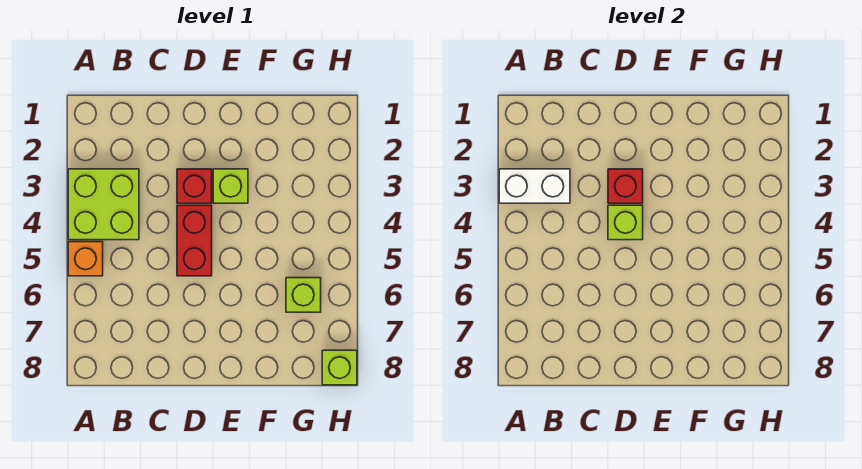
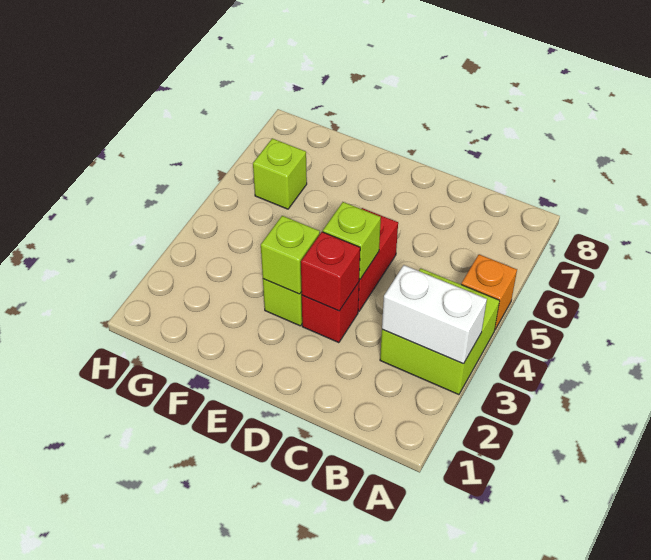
lime brick H8 level 1 -> lime brick E3 level 2

